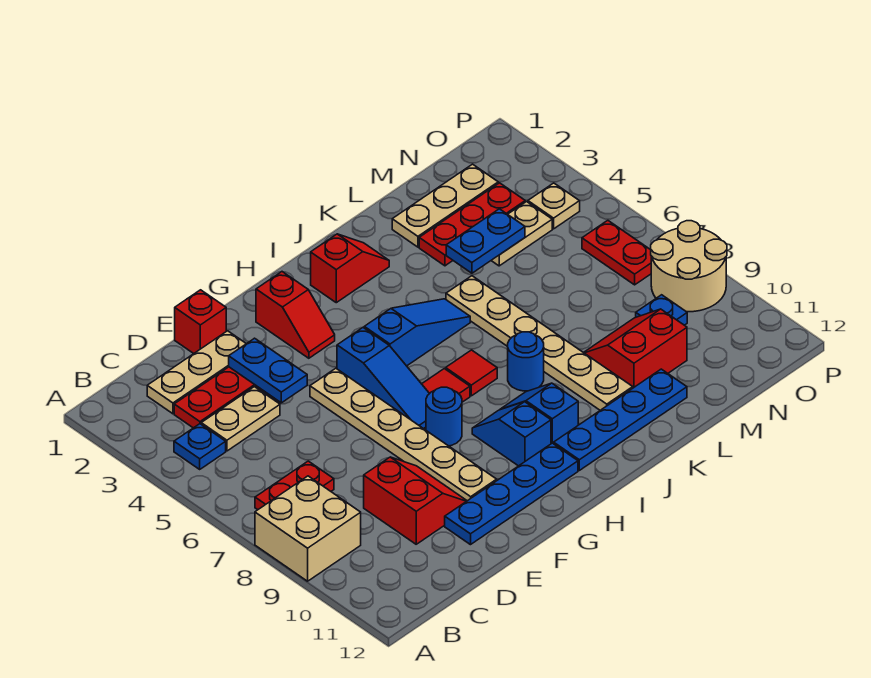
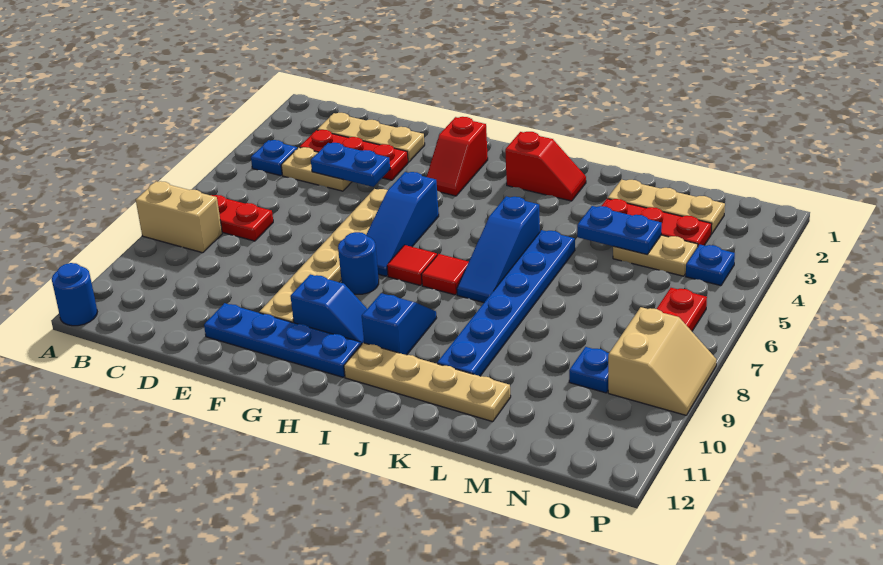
tan brick A8:B9 level 1 -> tan brick A8:B8 level 1
red slope D9:E10 level 1 top D -> none
red brick E1 level 1 -> none
blue plate E3:E4 level 2 -> blue plate D4:E4 level 2
blue slope H5:J5 level 1 top H -> blue slope J5:J7 level 1 top 5
blue slope H9:H10 level 1 top 10 -> blue slope G10:H10 level 1 top G
blue plate I11:L11 level 1 -> tan plate I11:L11 level 1
blue round brick J8 level 1 -> blue round brick A12 level 1
tan plate K5:K10 level 1 -> blue plate K5:K10 level 1
red slope L9:M10 level 1 top 10 -> none
tan plate O4 level 1 -> blue plate O4 level 1
tan round brick O8:P9 level 1 -> tan slope O8:P9 level 1 top O

